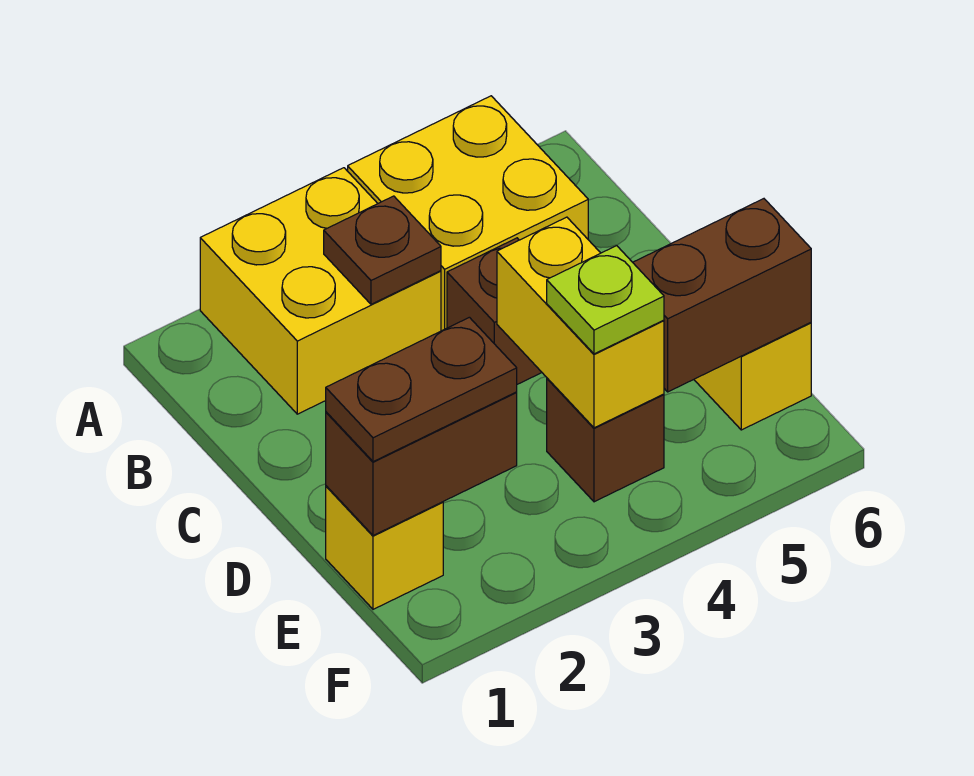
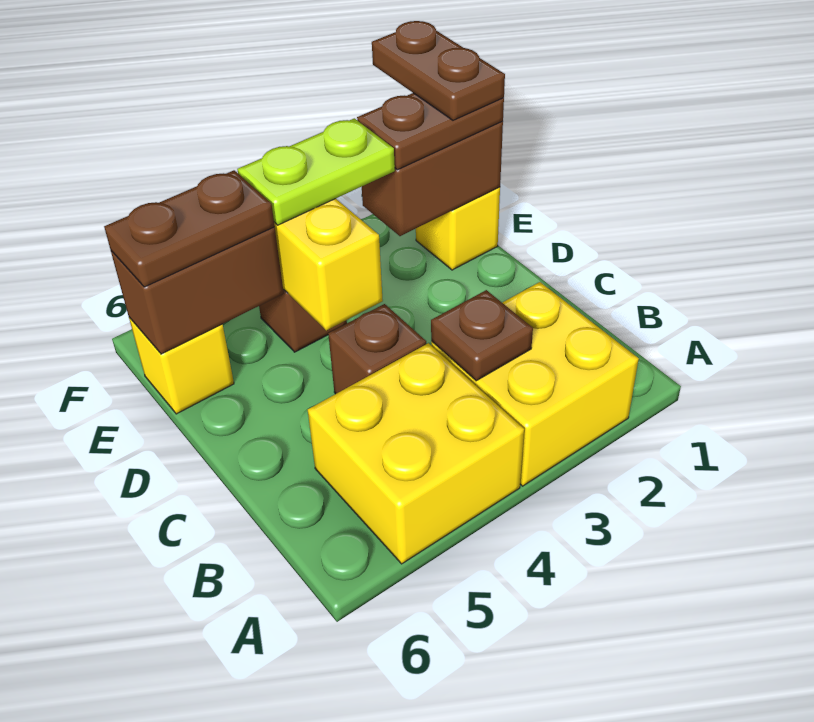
none -> brown plate E1:F1 level 4
lime plate E4 level 3 -> lime plate E3:E4 level 3
none -> brown plate E5:E6 level 3

